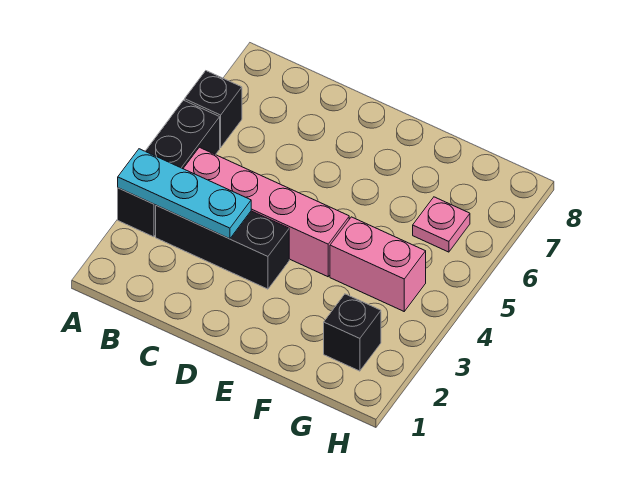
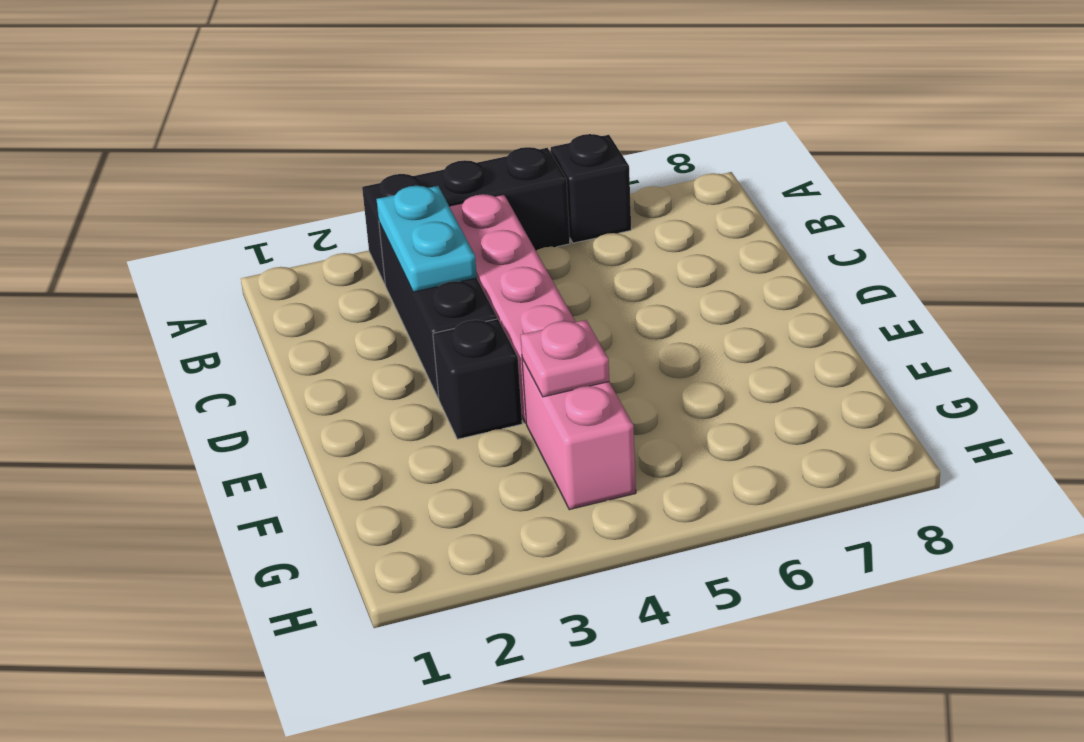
cyan plate A3:C3 level 2 -> cyan plate B3:C3 level 2
black brick G2 level 1 -> black brick E3 level 1
pink plate G6 level 1 -> pink plate F4 level 2

